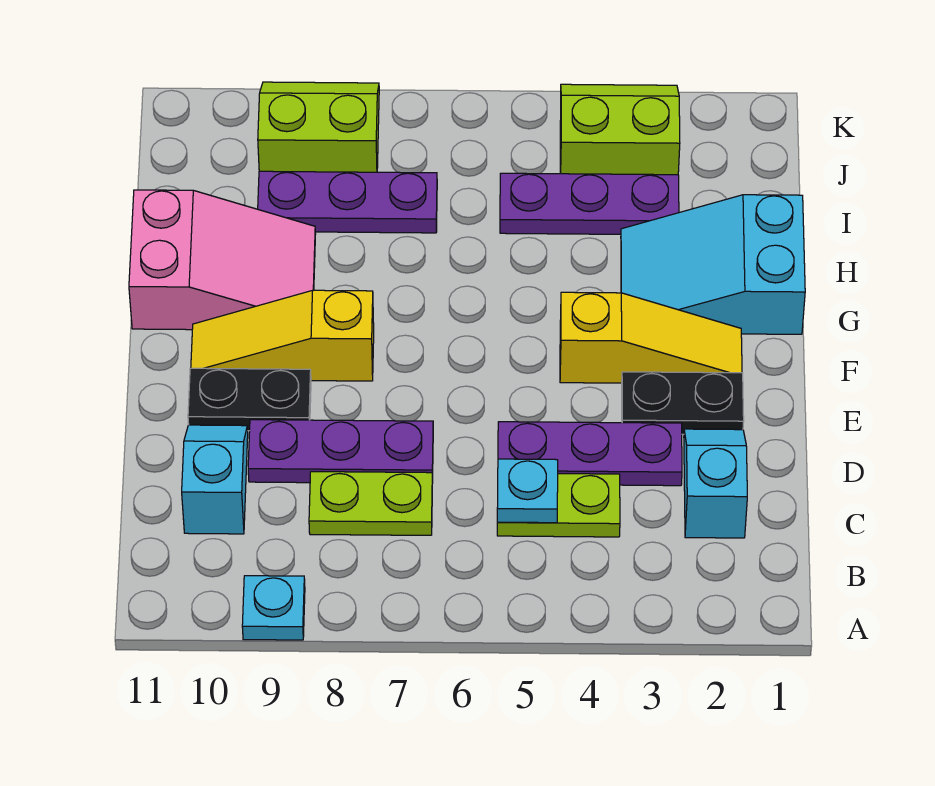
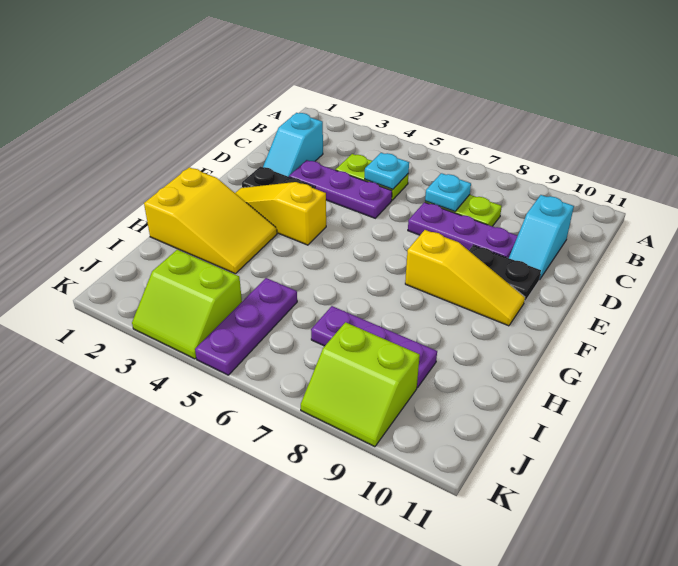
cyan plate A9 level 1 -> cyan plate C7 level 2
cyan slope G1:H3 level 1 top 1 -> yellow slope G1:H3 level 1 top 1
pink slope G9:H11 level 1 top 11 -> none
purple plate I3:I5 level 1 -> purple plate I5:K5 level 1

